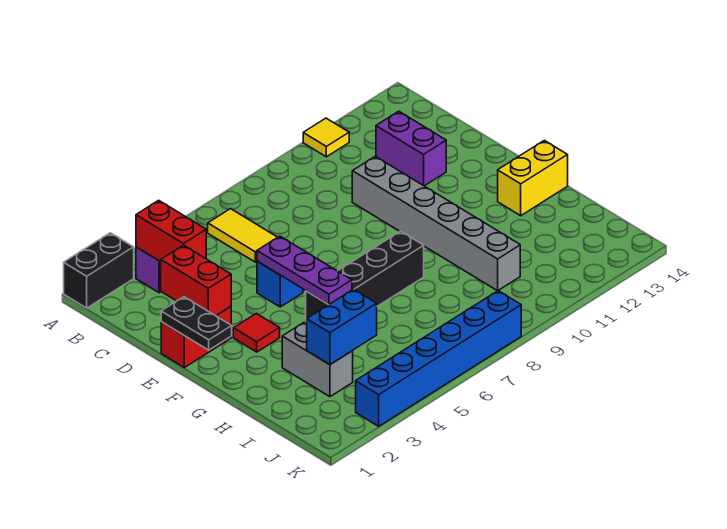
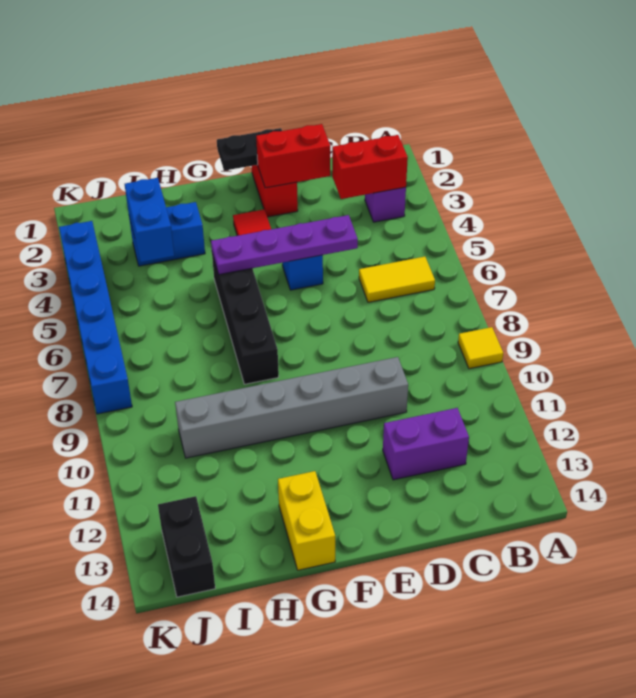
black brick A1:A2 level 1 -> black brick J13:J14 level 1
yellow tile A11 level 1 -> yellow tile A9 level 1
purple plate E5:G5 level 2 -> purple plate D5:G5 level 2
grey brick H3:I3 level 1 -> blue brick H3:I3 level 1

